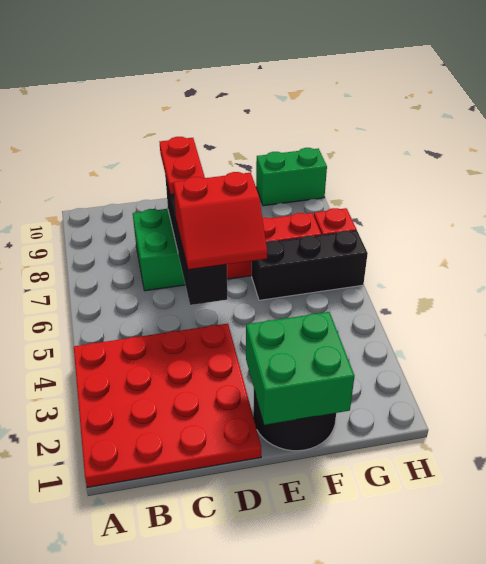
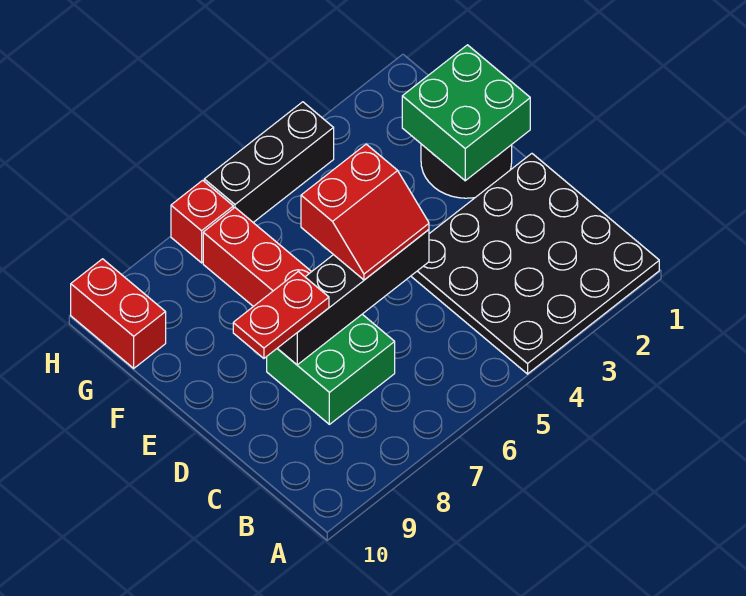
red plate A1:D4 level 1 -> black plate A1:D4 level 1
red slope D5:E6 level 3 top 6 -> red slope D5:E6 level 3 top E
black brick F6:H6 level 1 -> black brick H4:H6 level 1
green brick G10:H10 level 1 -> red brick G10:H10 level 1

